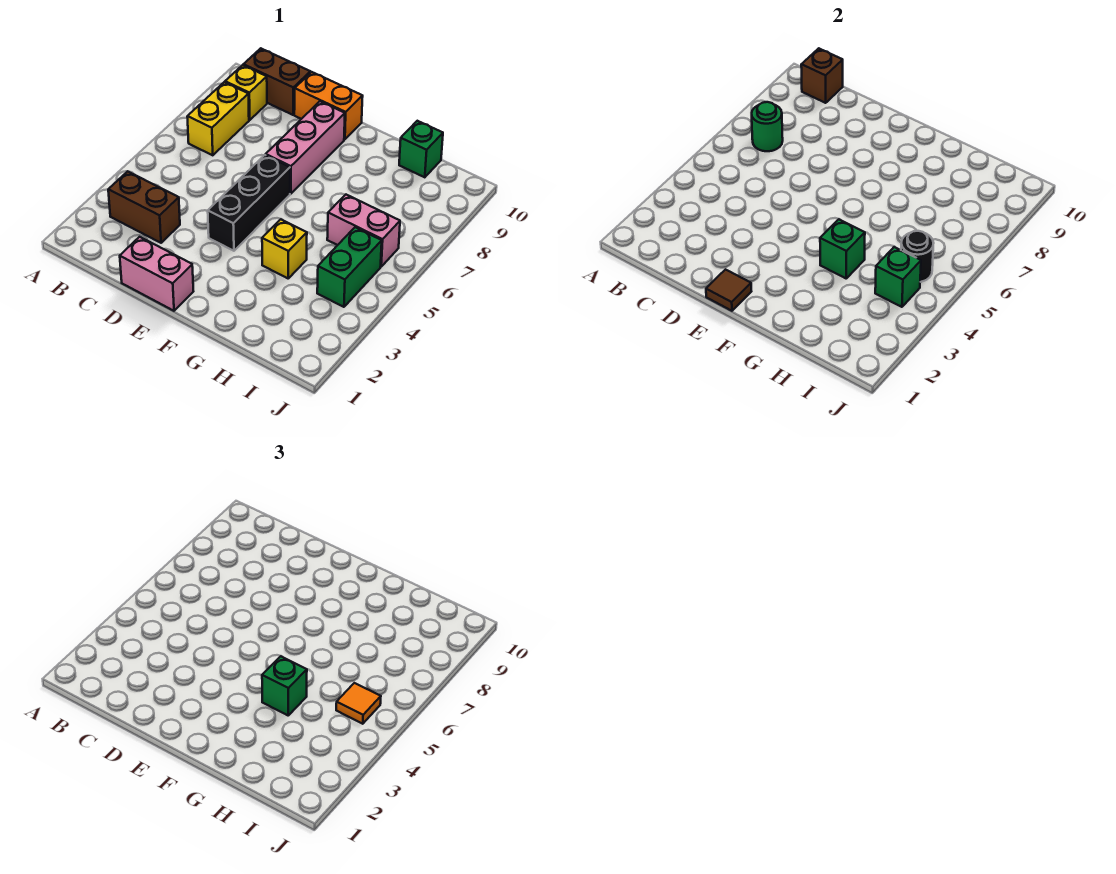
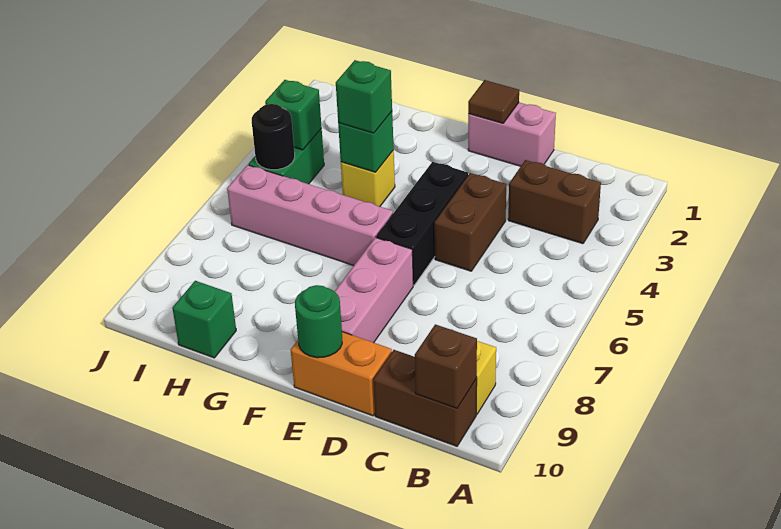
yellow brick B7:B8 level 1 -> none
green round brick B7 level 2 -> green round brick E10 level 2
none -> brown brick D4:D5 level 1
pink brick H6:I6 level 1 -> pink brick F6:I6 level 1
orange tile I5 level 3 -> none

